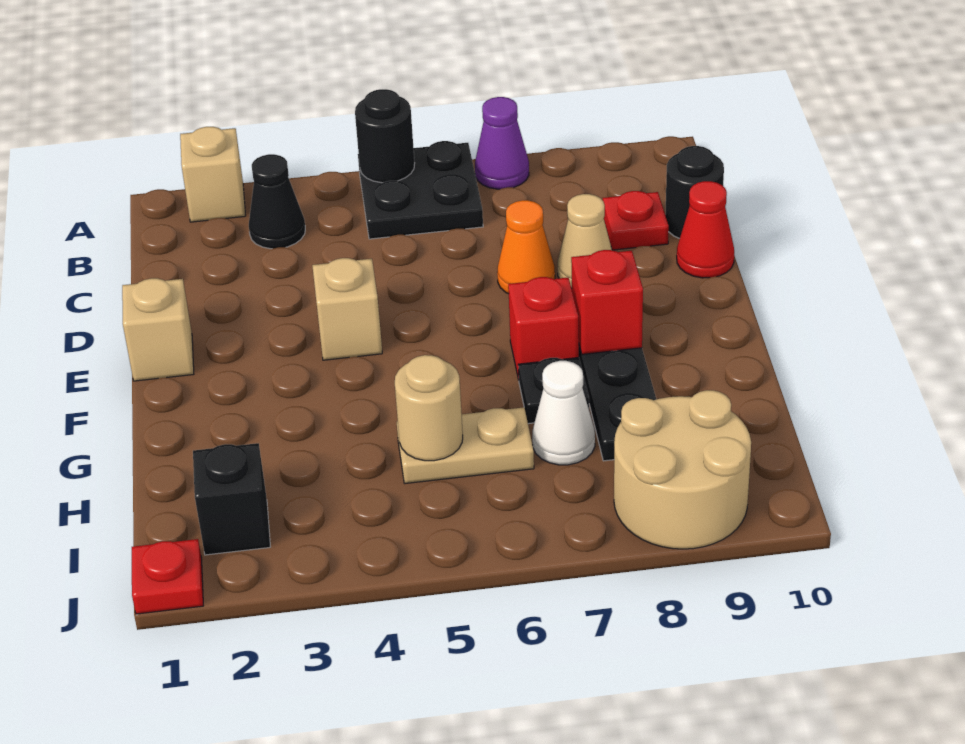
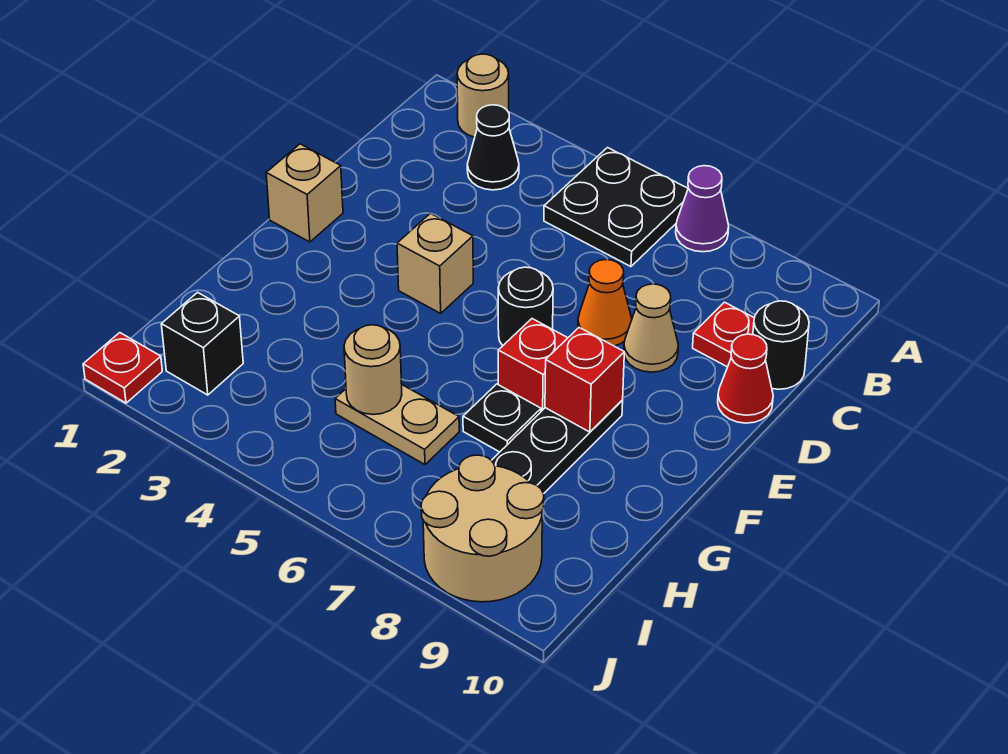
tan brick A2 level 1 -> tan round brick A2 level 1
black round brick A5 level 2 -> black round brick E6 level 1
white cone H7 level 1 -> none

